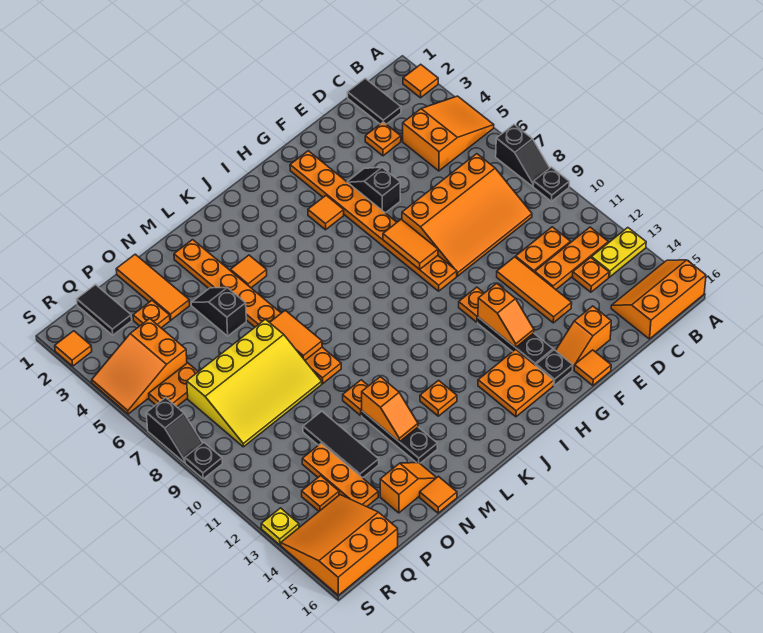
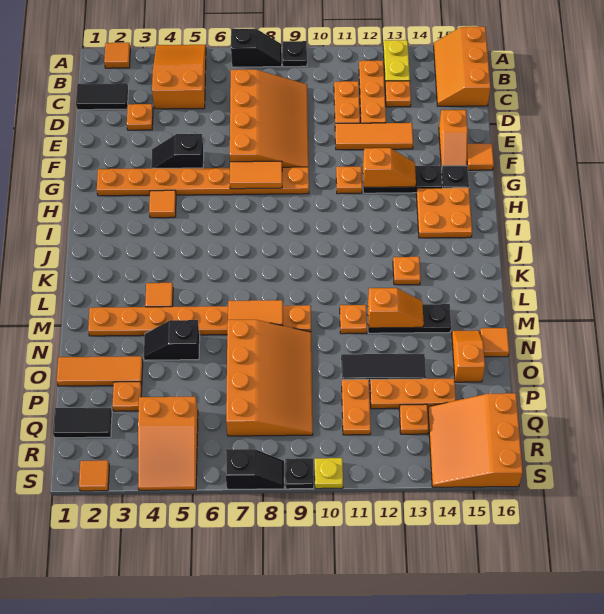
yellow slope N7:Q9 level 1 top 7 -> orange slope N7:Q9 level 1 top 7
orange plate Q6:R6 level 1 -> orange plate P11:Q11 level 1
yellow plate S13 level 1 -> yellow plate S10 level 1

